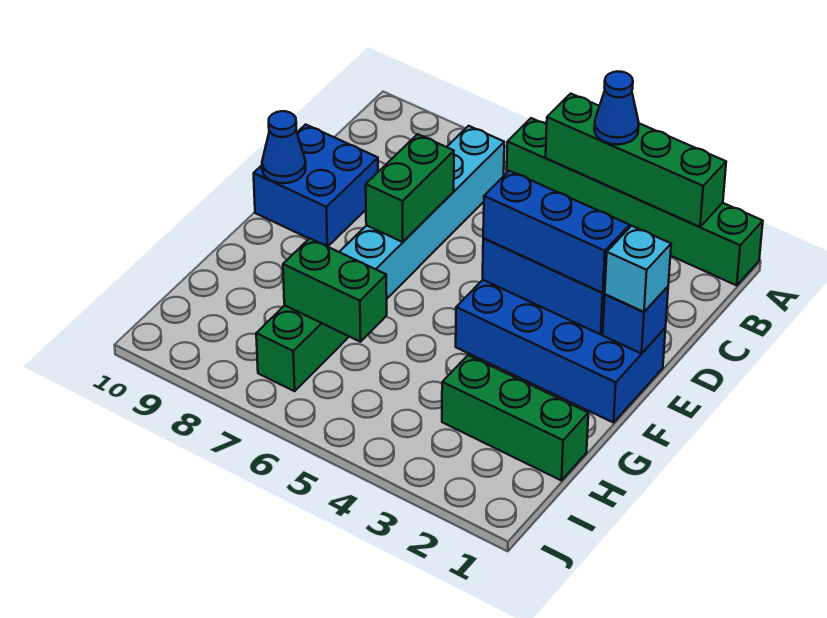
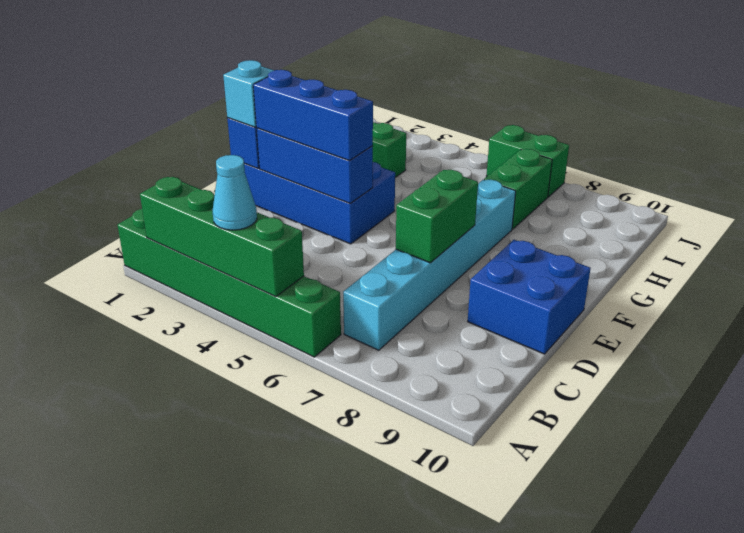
blue cone A4 level 3 -> cyan cone A4 level 3
blue cone E10 level 2 -> none
green brick H6:H7 level 2 -> green brick J6:J7 level 1

